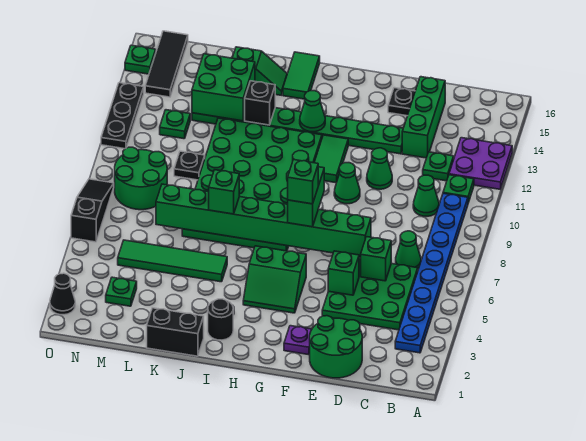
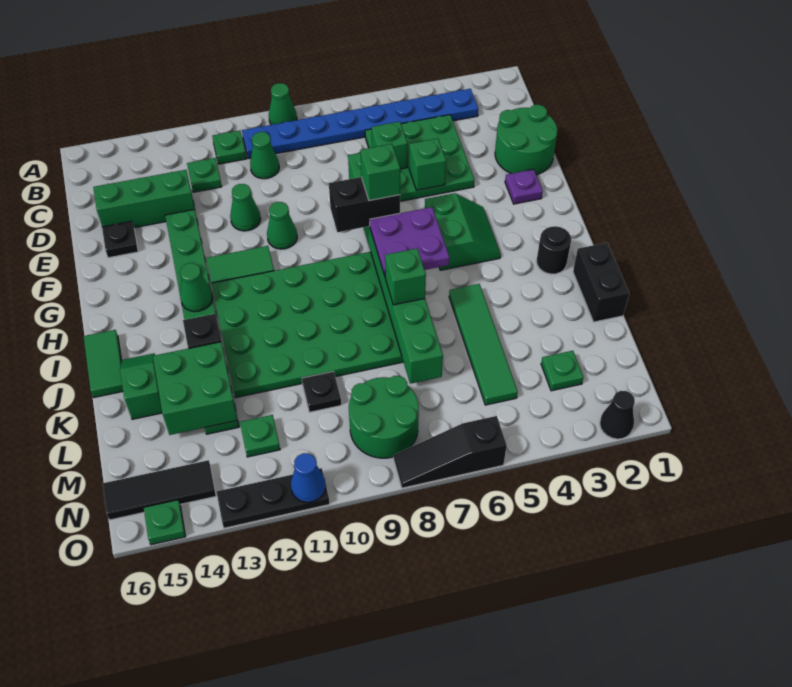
purple plate A12:B13 level 1 -> purple plate H6:I7 level 3
green cone C7 level 1 -> green cone A9 level 1
green brick G7:G8 level 3 -> black brick G7:G8 level 3
green tile I15:I16 level 1 -> green tile I16:J16 level 1
none -> blue cone O11 level 2

